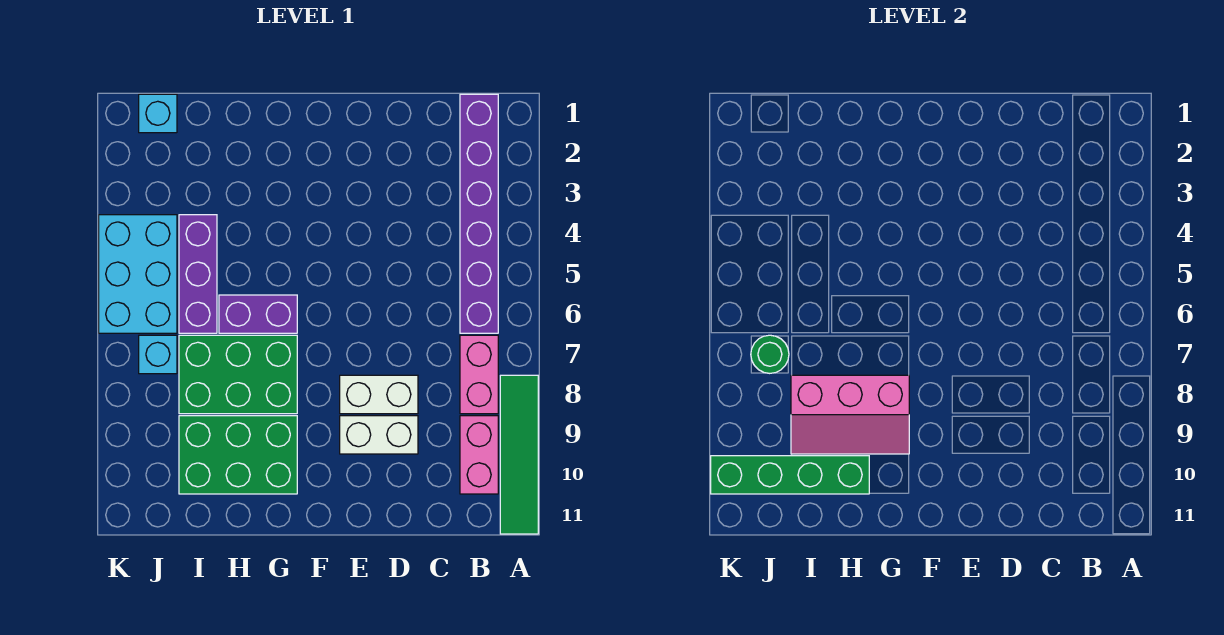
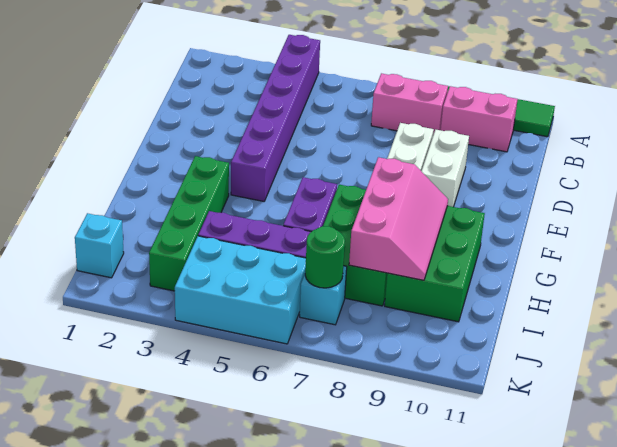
purple brick B1:B6 level 1 -> purple brick A4:F4 level 1
green brick H10:K10 level 2 -> green brick G3:J3 level 1

